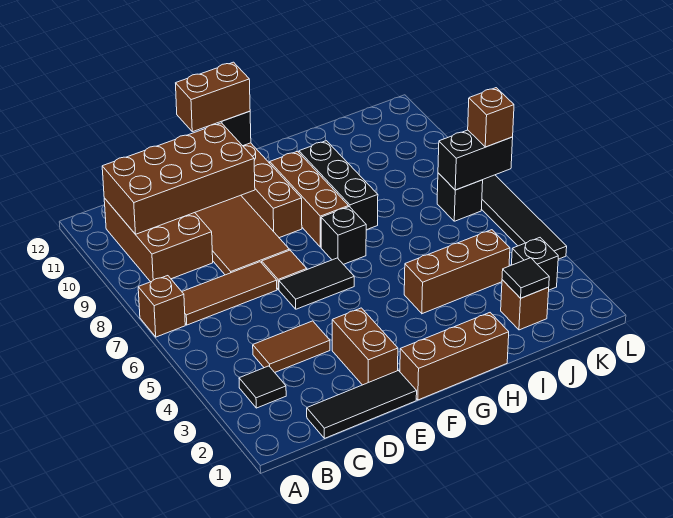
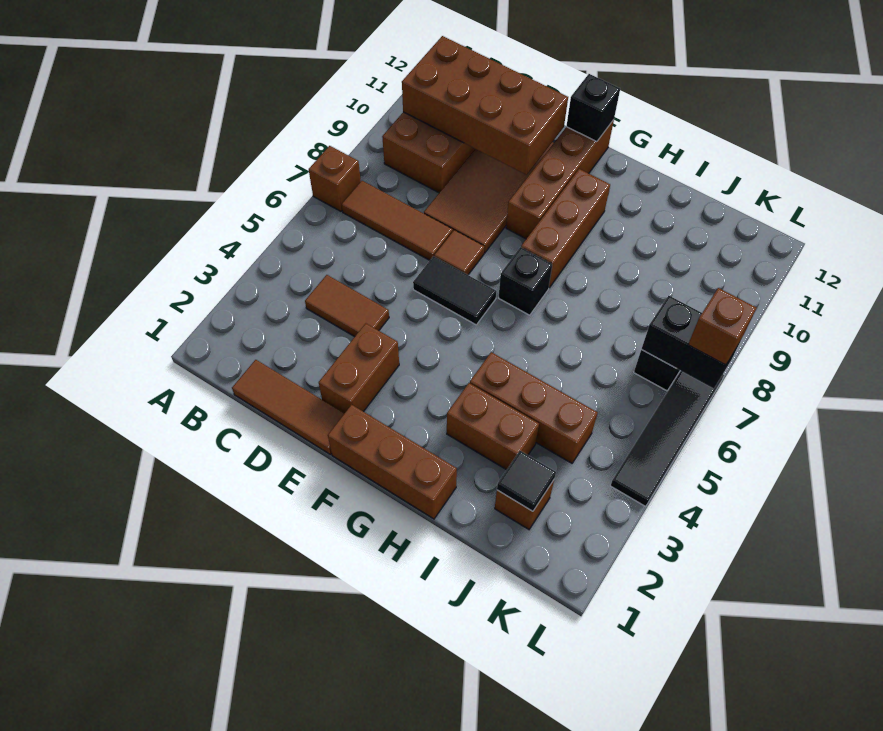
black tile B3 level 1 -> none
black tile C1:E1 level 1 -> brown tile C1:E1 level 1
brown brick E12:F12 level 3 -> brown brick H3:I3 level 1
black brick H8:H10 level 1 -> none
black brick K3 level 1 -> none

